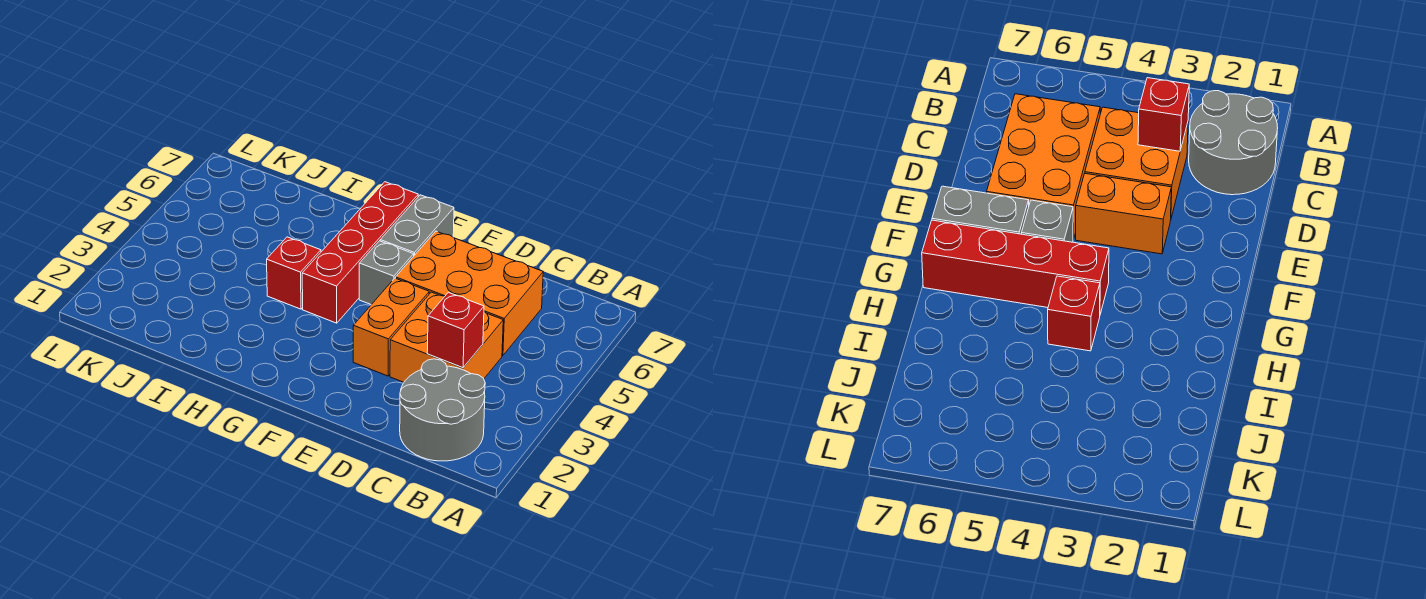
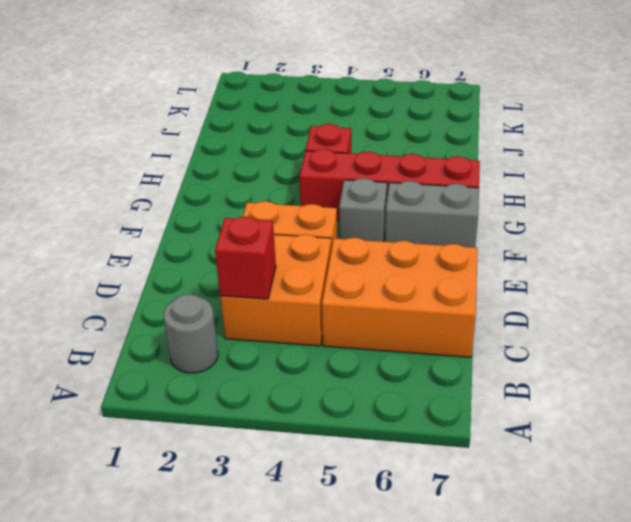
grey round brick B1:C2 level 1 -> grey round brick B2 level 1
orange brick C5:E6 level 1 -> orange brick C5:D7 level 1

